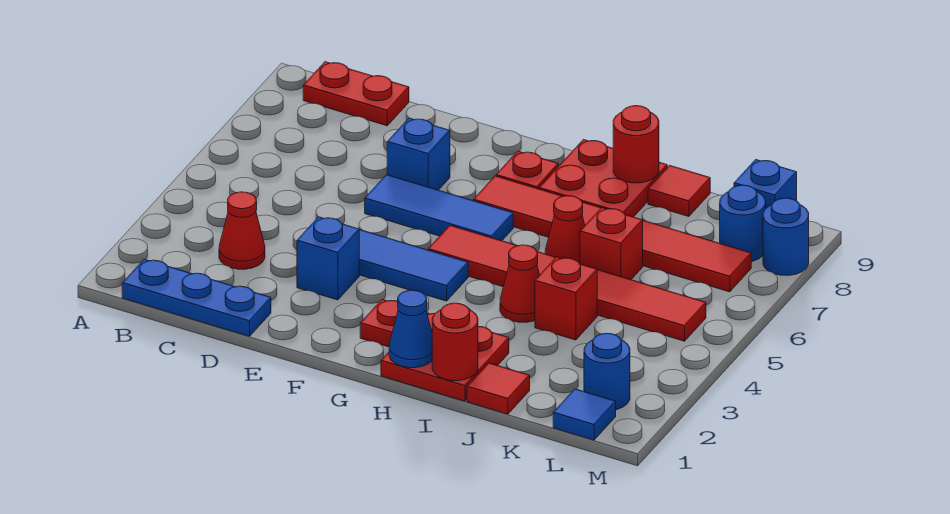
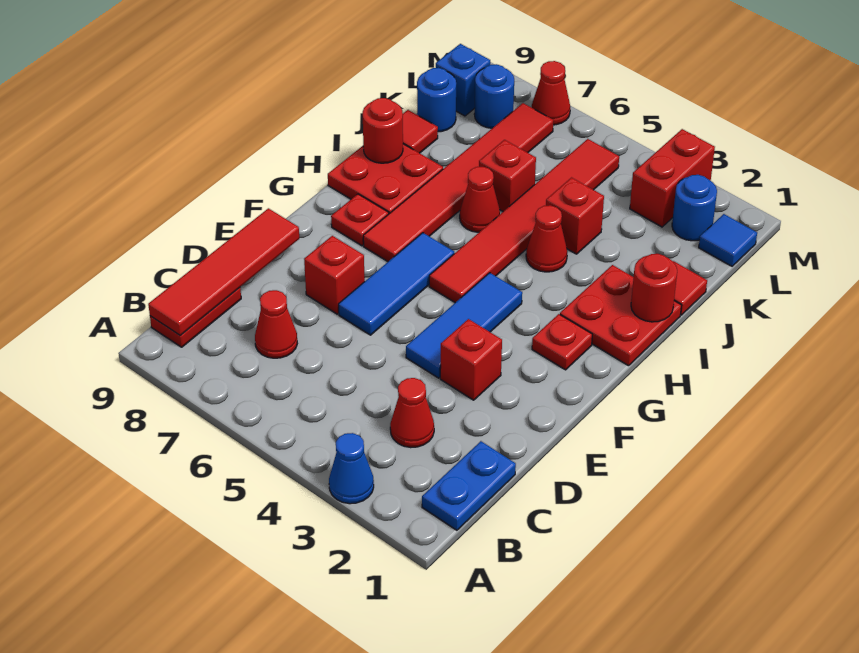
blue plate B1:D1 level 1 -> blue plate B1:C1 level 1
none -> red tile B9:E9 level 2
none -> red cone C7 level 1
blue brick E3 level 1 -> red brick E3 level 1
blue brick E7 level 1 -> red brick E7 level 1
blue cone H1 level 2 -> blue cone A3 level 1
none -> red brick L3:M3 level 1
none -> red cone M7 level 1
blue round brick M8 level 1 -> blue round brick K9 level 1

